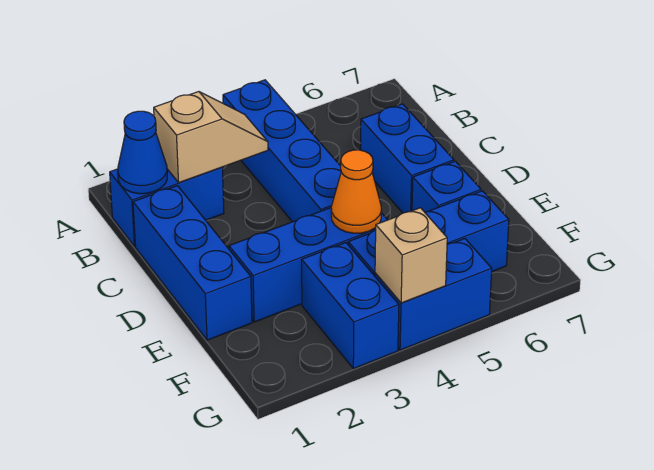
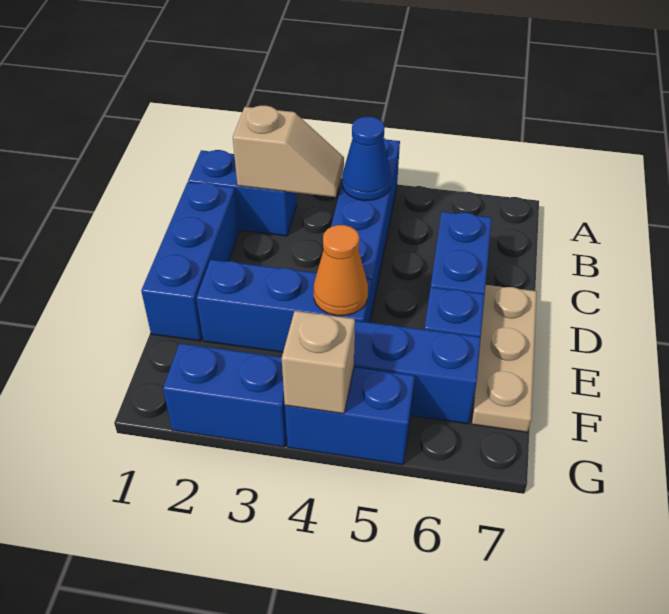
blue cone B1 level 2 -> blue cone B4 level 2
none -> tan plate D7:F7 level 1
blue brick F3:G3 level 1 -> blue brick G2:G3 level 1

